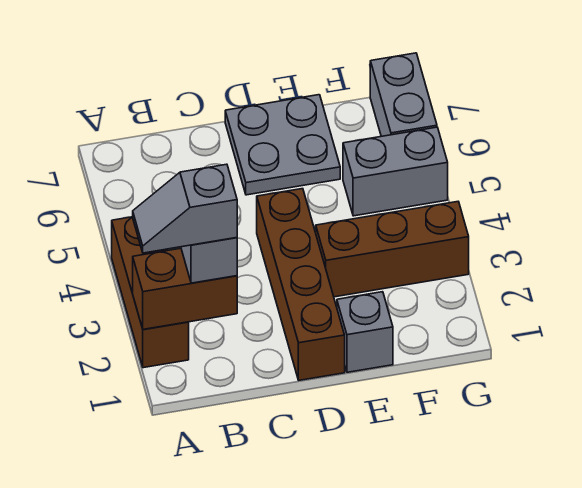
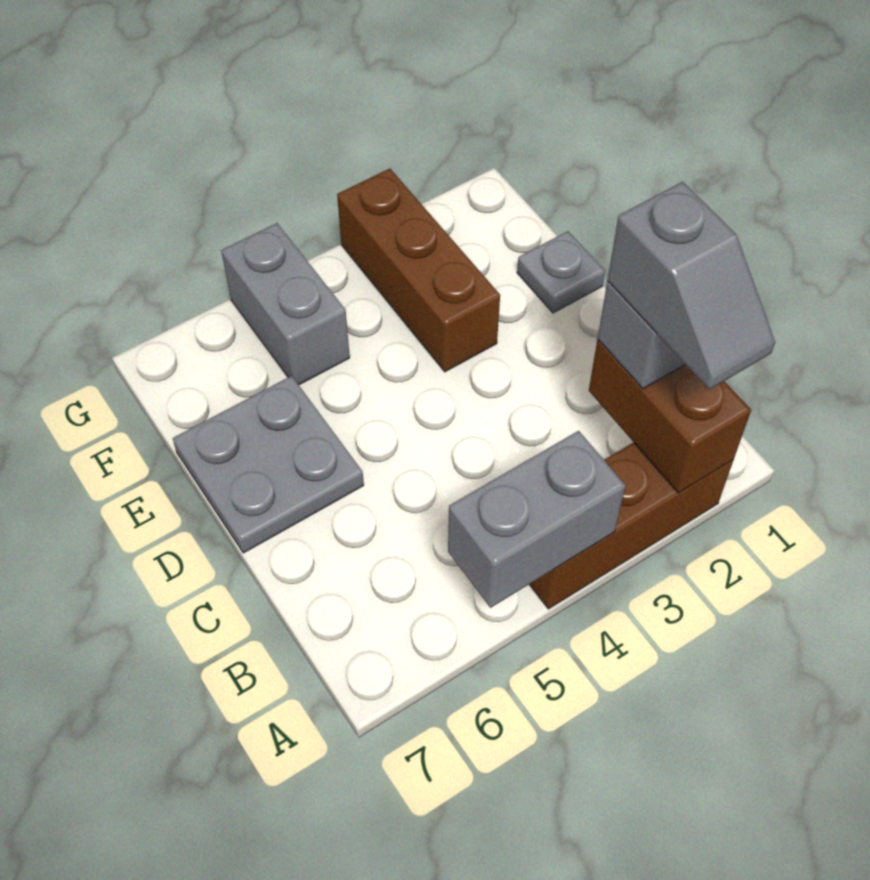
brown brick D1:D4 level 1 -> none
grey brick E1 level 1 -> grey plate E1 level 1
grey brick G6:G7 level 1 -> grey brick A4:A5 level 2

